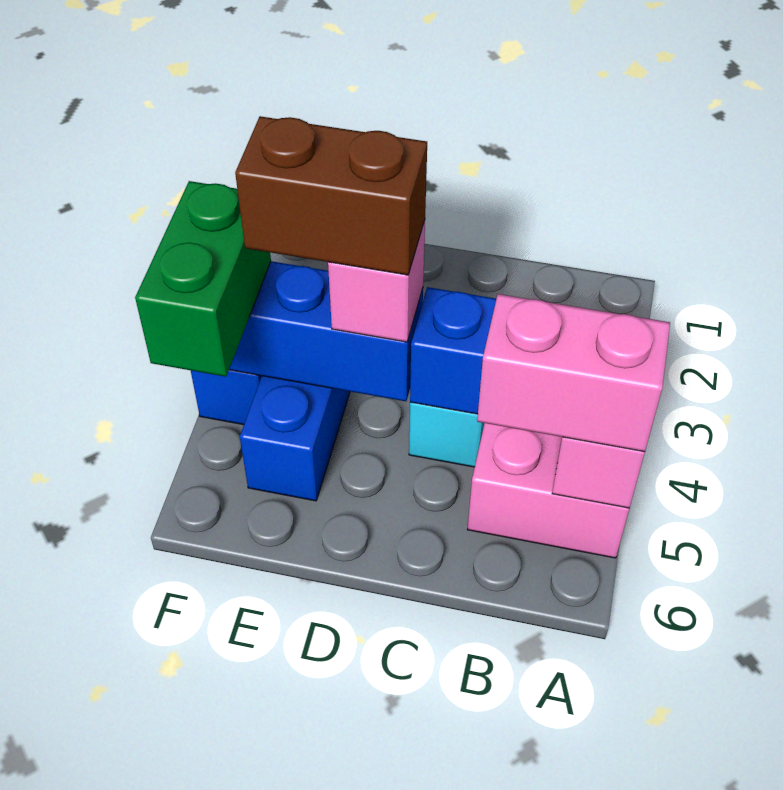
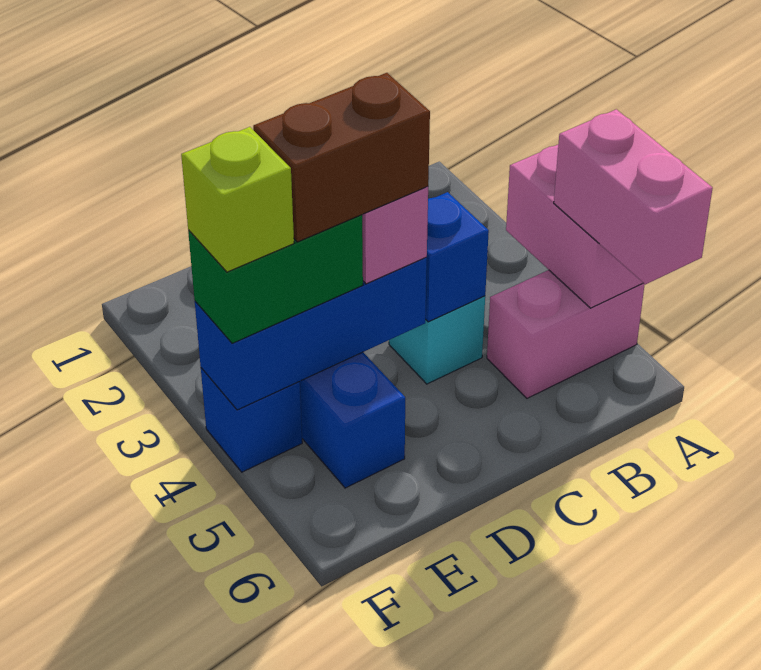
pink brick A5:B5 level 3 -> pink brick A5:A6 level 3
green brick F4:F5 level 3 -> green brick E4:F4 level 3
none -> lime brick F4 level 4

